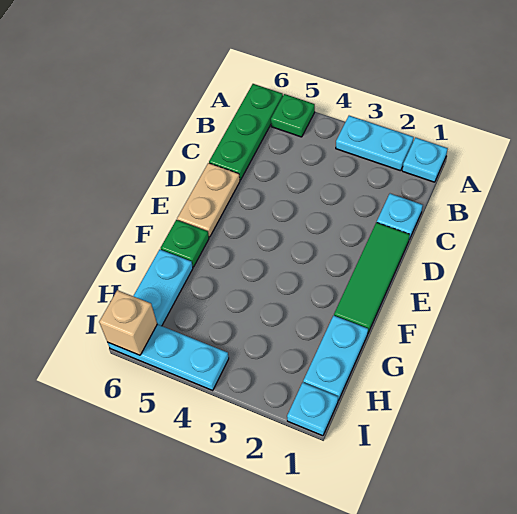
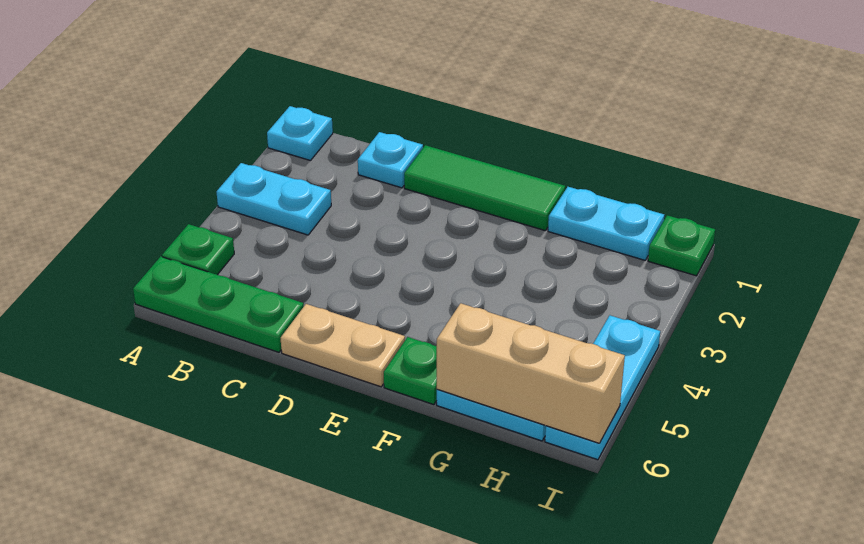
cyan plate A2:A3 level 1 -> cyan plate A3:B3 level 1
cyan plate I1 level 1 -> green plate I1 level 1
tan brick I6 level 2 -> tan brick G6:I6 level 2

